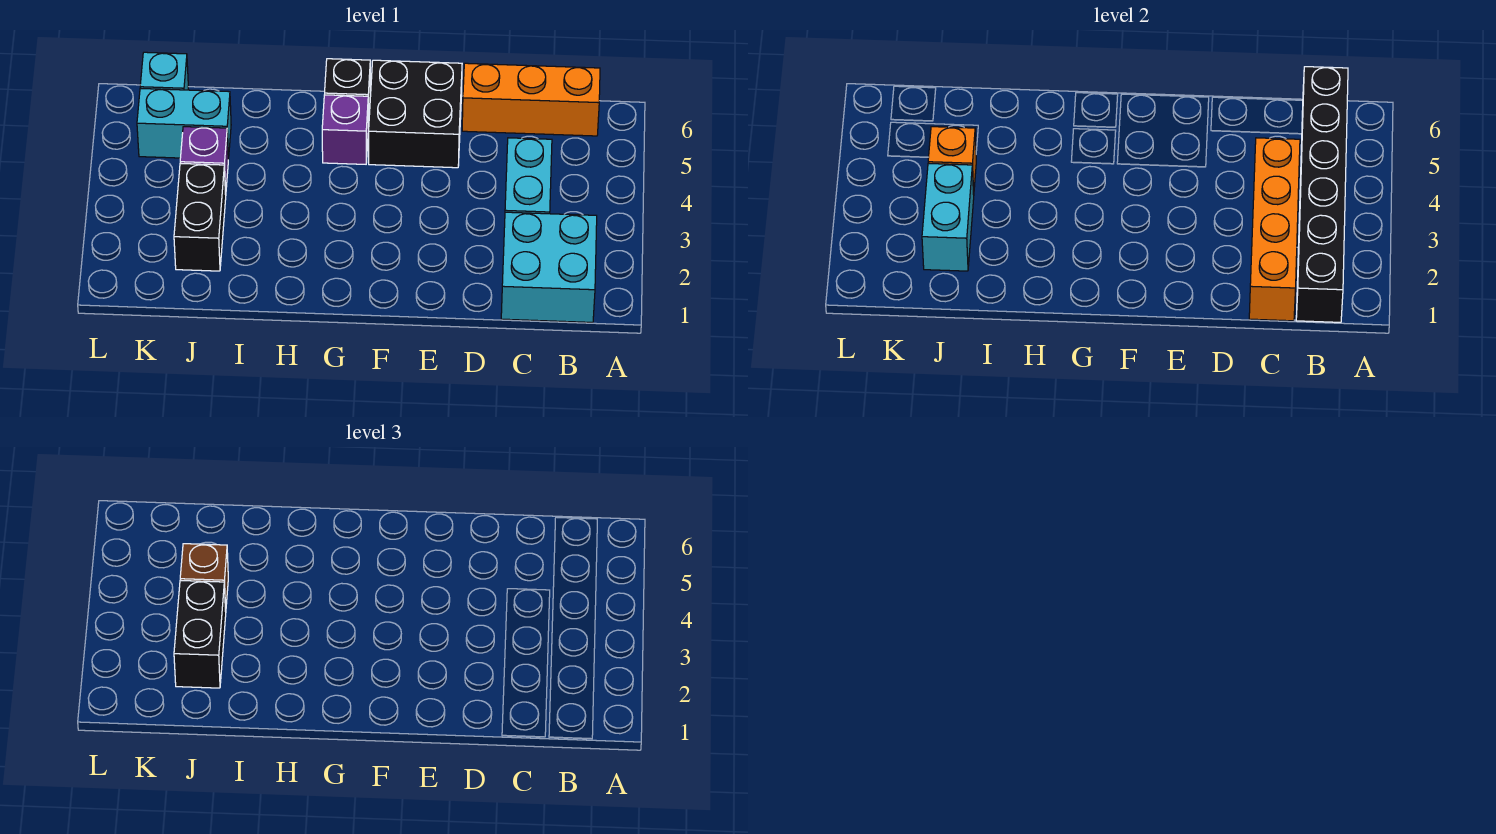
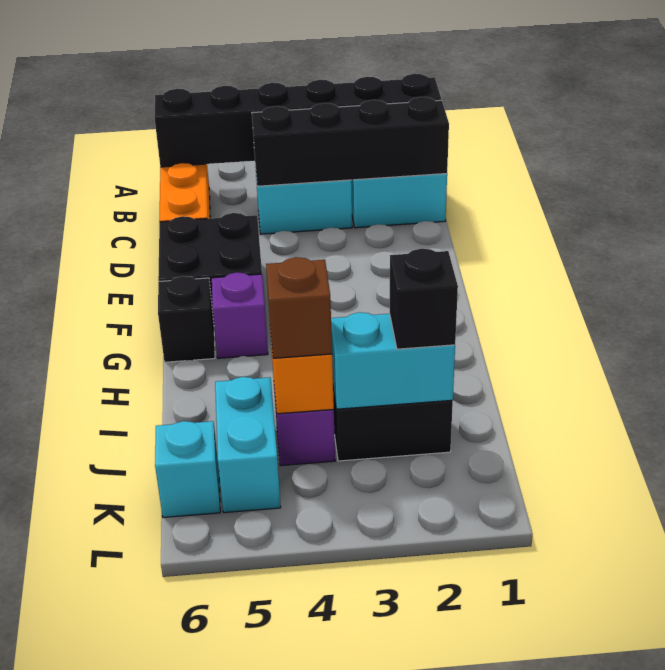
orange brick C1:C4 level 2 -> black brick C1:C4 level 2
black brick J2:J3 level 3 -> black brick J2 level 3

